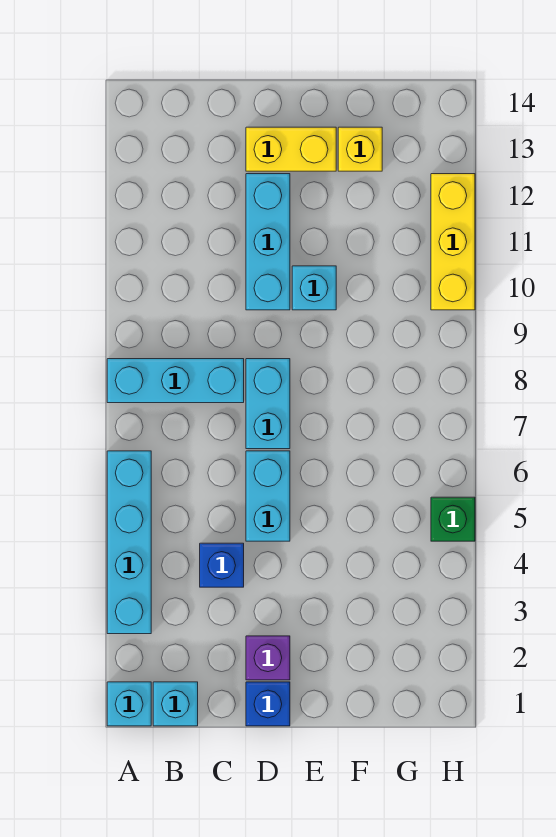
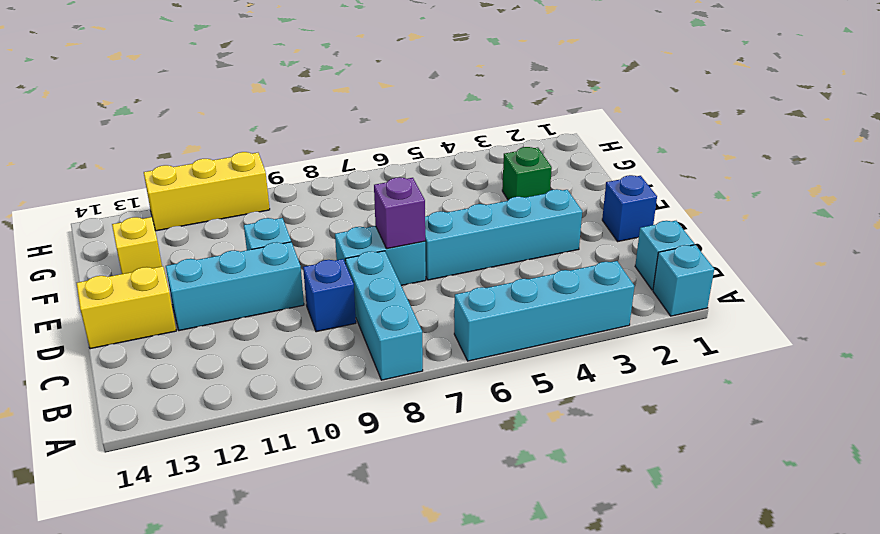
blue brick C4 level 1 -> blue brick C9 level 1
purple brick D2 level 1 -> purple brick D7 level 2
cyan brick D5:D6 level 1 -> cyan brick D3:D6 level 1
yellow brick D13:E13 level 1 -> yellow brick D13:D14 level 1
green brick H5 level 1 -> green brick F3 level 1

